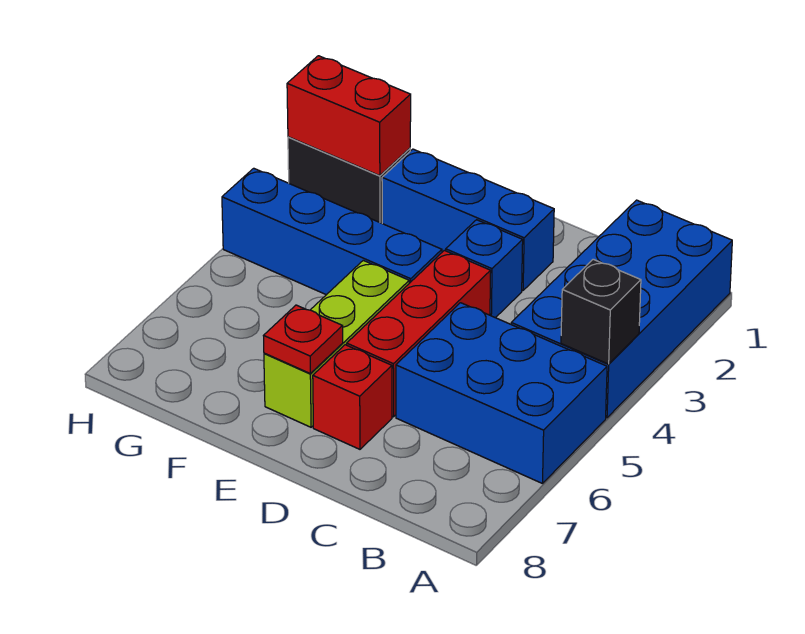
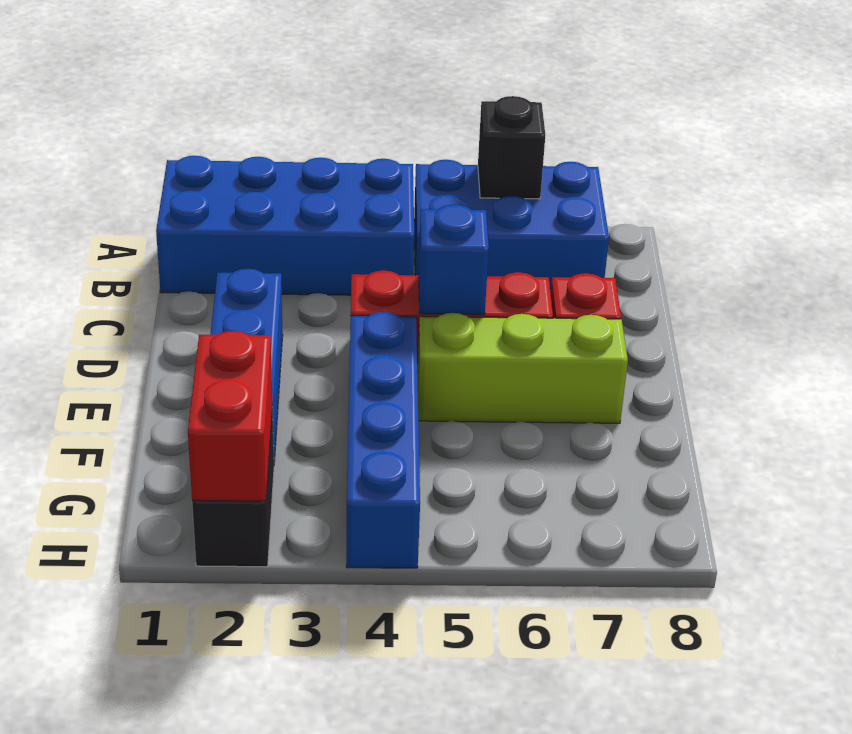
black brick A4 level 2 -> black brick A6 level 2
blue brick A5:C6 level 1 -> blue brick A5:B7 level 1
blue brick D3 level 1 -> blue brick D5 level 2
red plate E7 level 2 -> none

